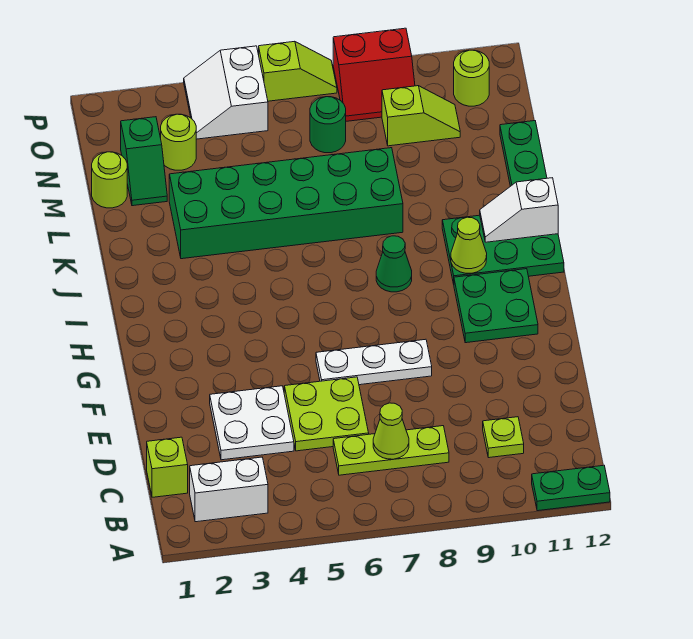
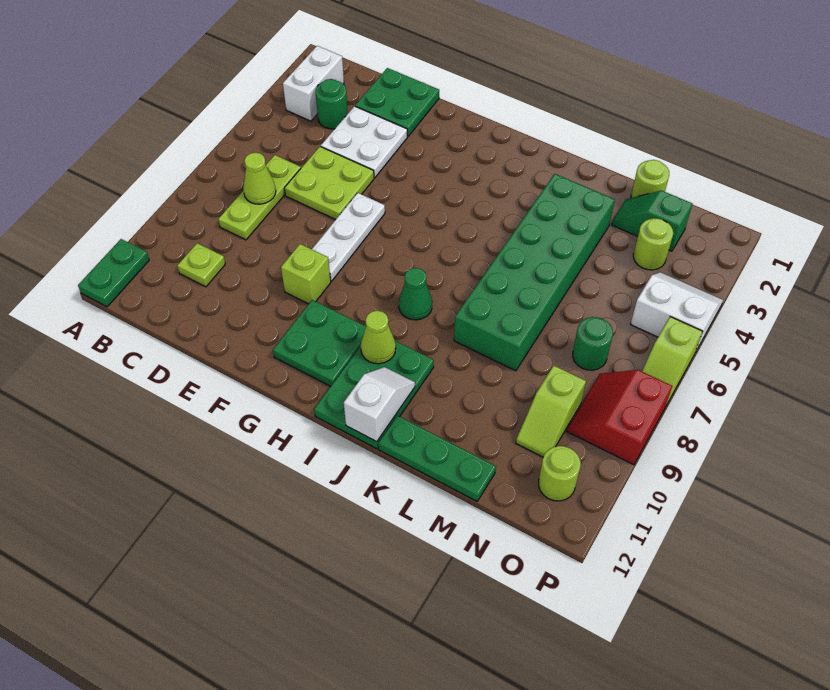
lime brick C1 level 1 -> lime brick F9 level 1
none -> green round brick C3 level 1
none -> green plate D1:E2 level 1

